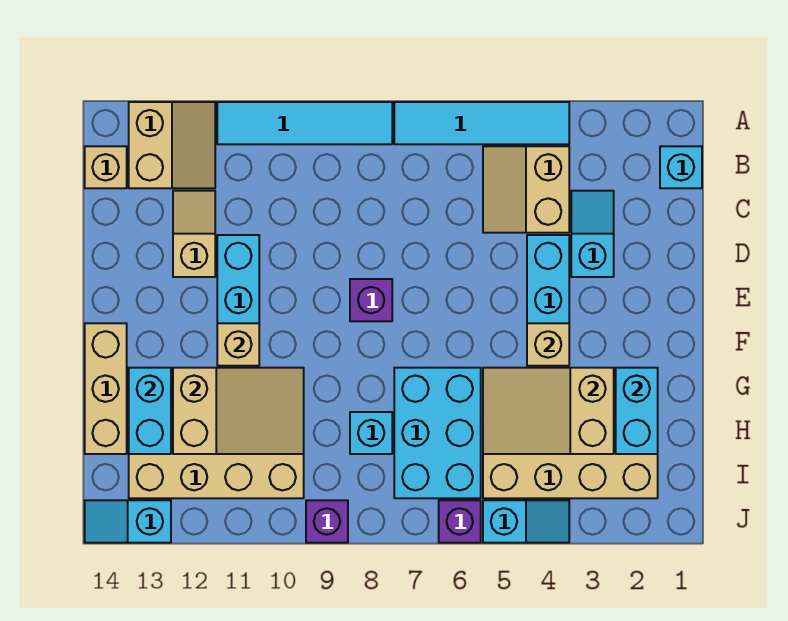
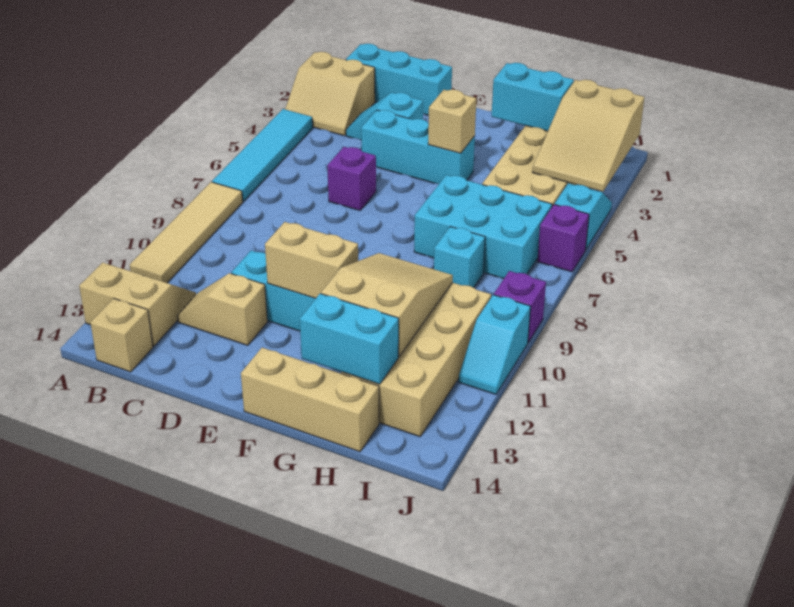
cyan tile A8:A11 level 1 -> tan tile A8:A11 level 1
cyan brick B1 level 1 -> cyan brick B1:D1 level 1
tan slope B4:C5 level 1 top 4 -> tan slope A2:B3 level 1 top 2
purple brick E8 level 1 -> purple brick D6 level 1
tan brick F11 level 2 -> tan brick E11:F11 level 2
tan slope G3:H5 level 2 top 3 -> tan slope I2:J4 level 2 top 2
cyan slope J13:J14 level 1 top 13 -> cyan slope J10:J11 level 1 top 10

